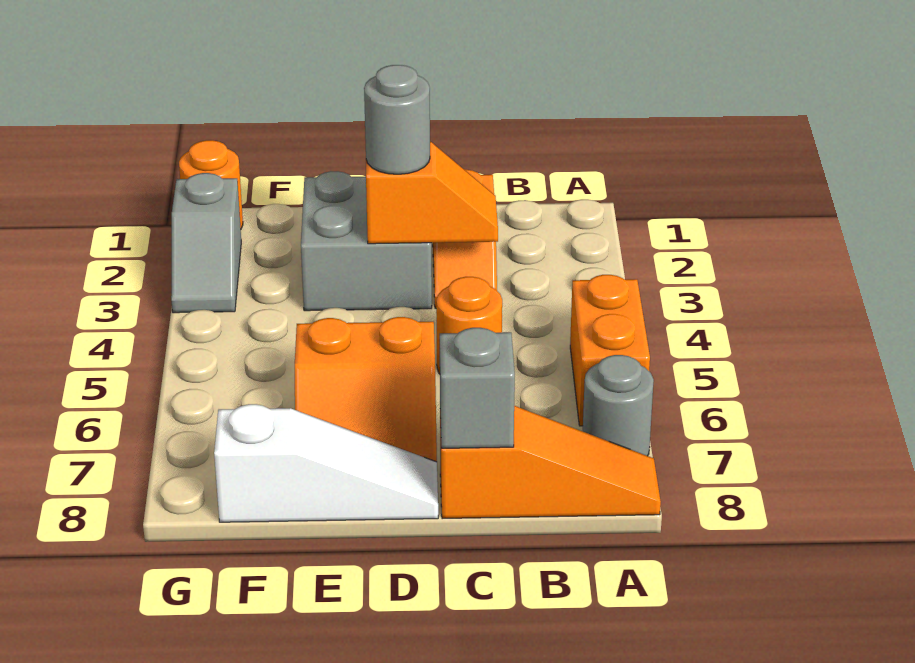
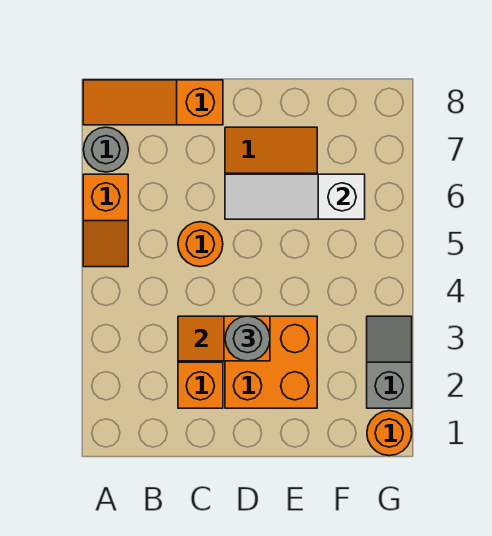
orange brick A5:A6 level 1 -> orange slope A5:A6 level 1 top 6
grey brick C8 level 2 -> none
grey brick D2:E3 level 1 -> orange brick D2:E3 level 1
white slope D8:F8 level 1 top F -> white slope D6:F6 level 2 top F

